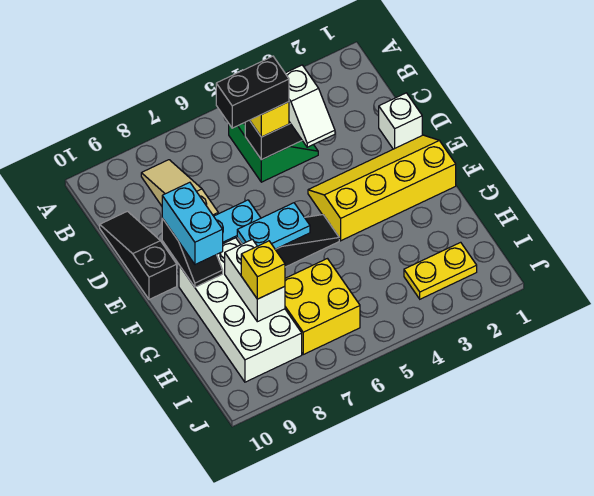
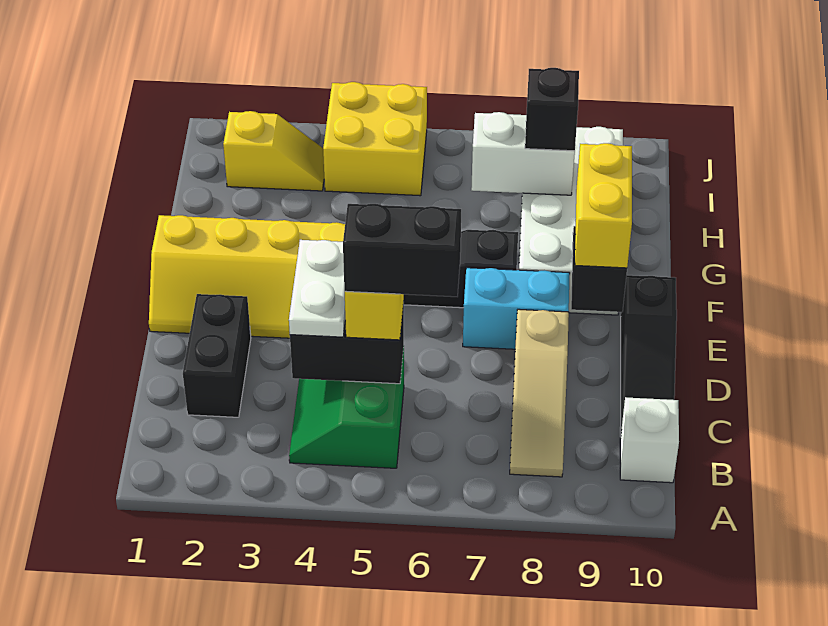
none -> black brick C2:D2 level 1
white slope C4:D4 level 3 top C -> white plate C4:D4 level 3
white brick D1 level 1 -> white brick B10 level 1
cyan brick E9:F9 level 3 -> yellow brick E9:F9 level 3
cyan plate F6:F7 level 2 -> none
white brick G8:H8 level 2 -> white brick H7:H8 level 2
yellow brick H6:I7 level 1 -> yellow brick I4:J5 level 1
yellow brick H8 level 3 -> black brick H8 level 3
yellow plate I2:I3 level 1 -> yellow slope I2:I3 level 1 top 2

